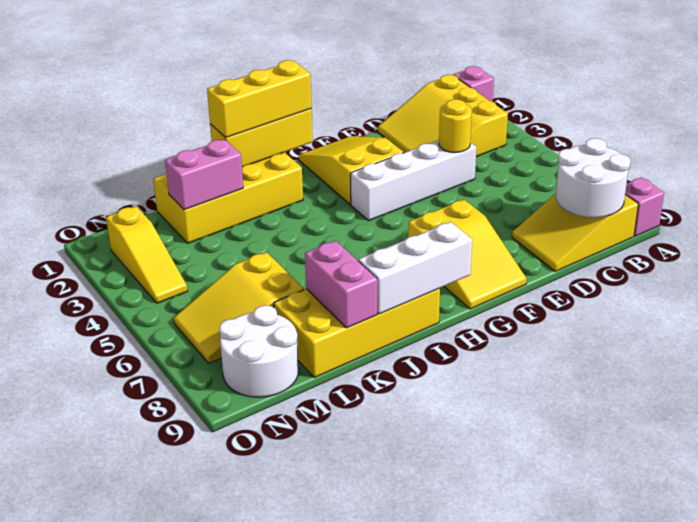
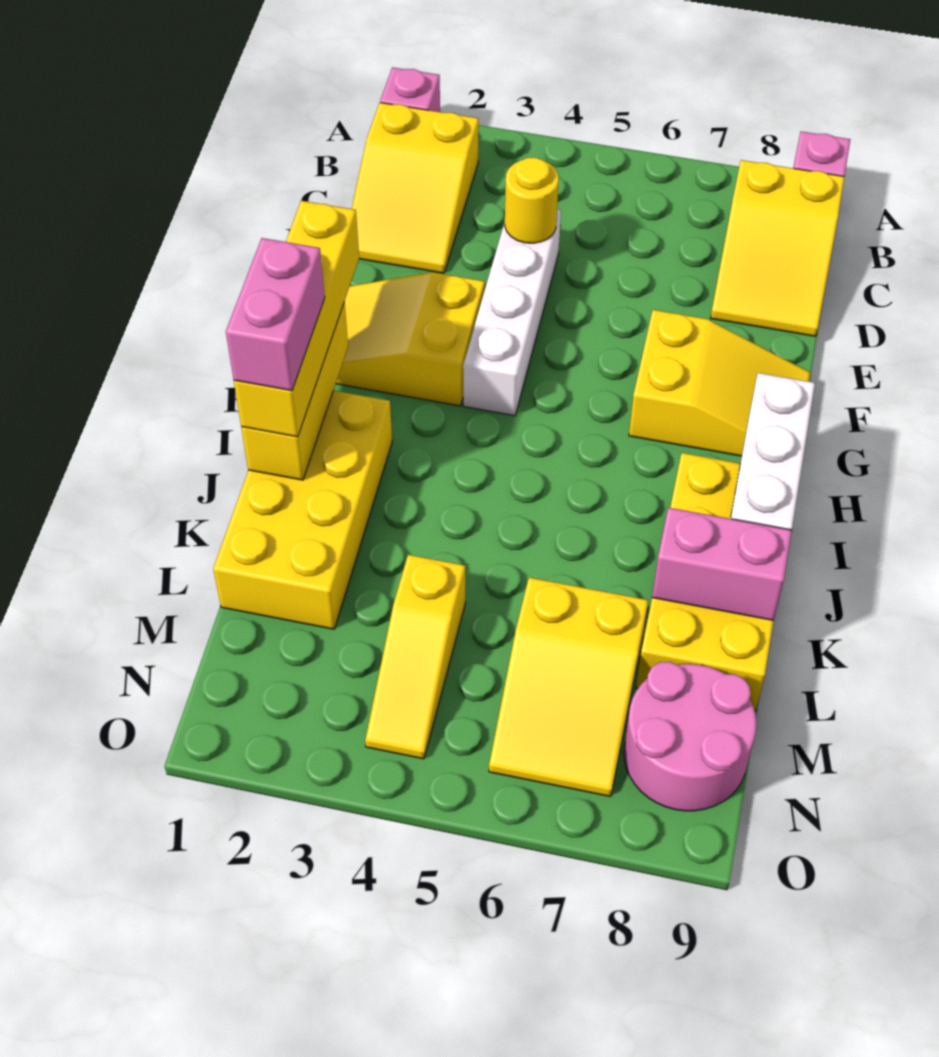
yellow slope B1:D3 level 1 top B -> yellow slope B1:D2 level 1 top B
white round brick B8:C9 level 2 -> none
yellow brick H1:J1 level 3 -> yellow brick G1:J1 level 3
pink brick K2:L2 level 2 -> pink brick I1:J1 level 4
white round brick M8:N9 level 1 -> pink round brick M8:N9 level 1
yellow slope N2:N4 level 1 top 2 -> yellow slope L4:N4 level 1 top L

